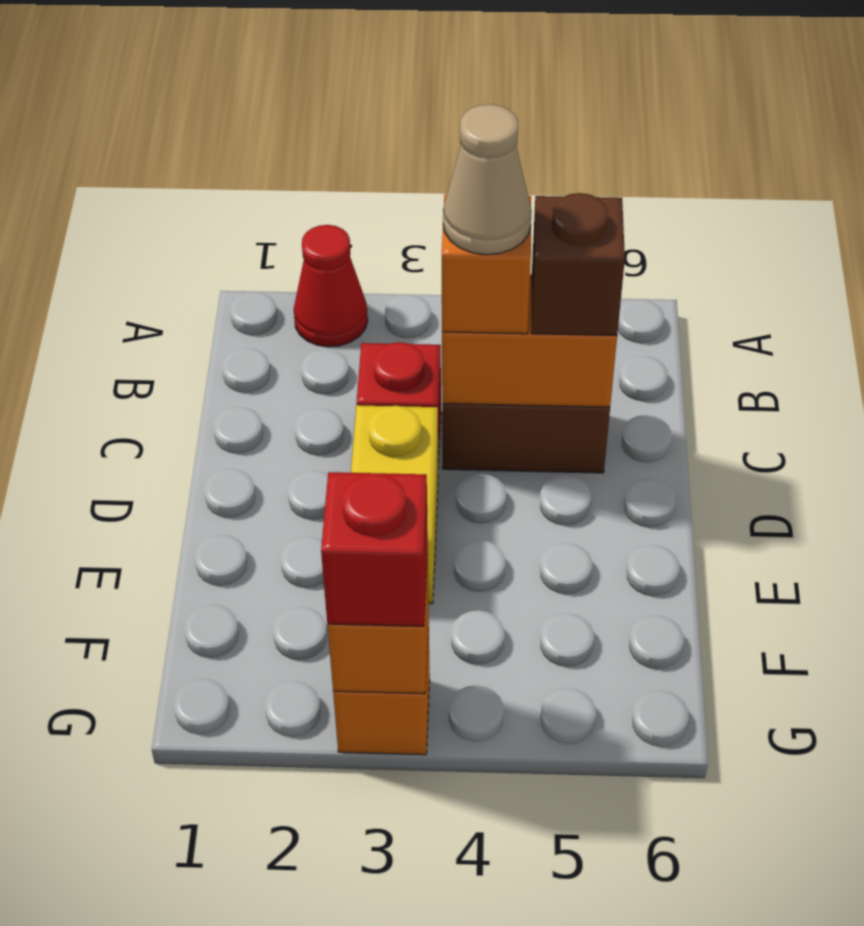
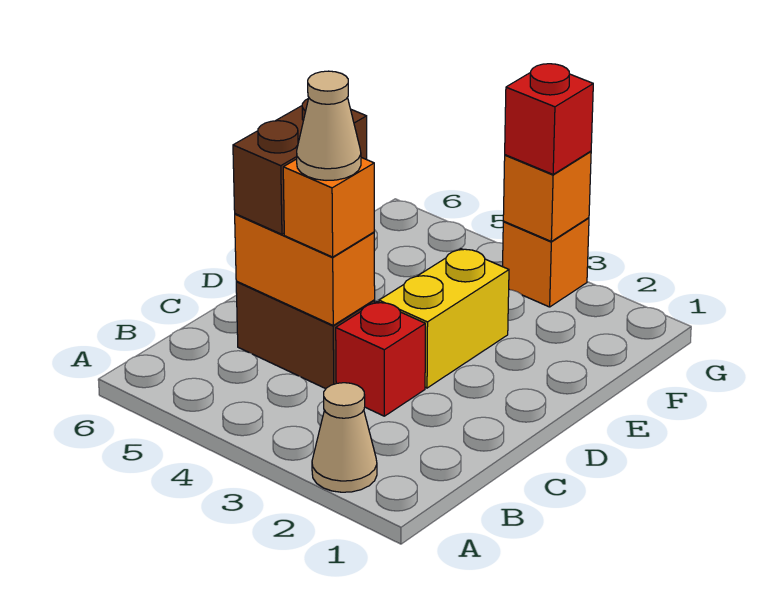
red cone A2 level 1 -> tan cone A2 level 1
brown brick C5 level 3 -> brown brick C5:D5 level 3

